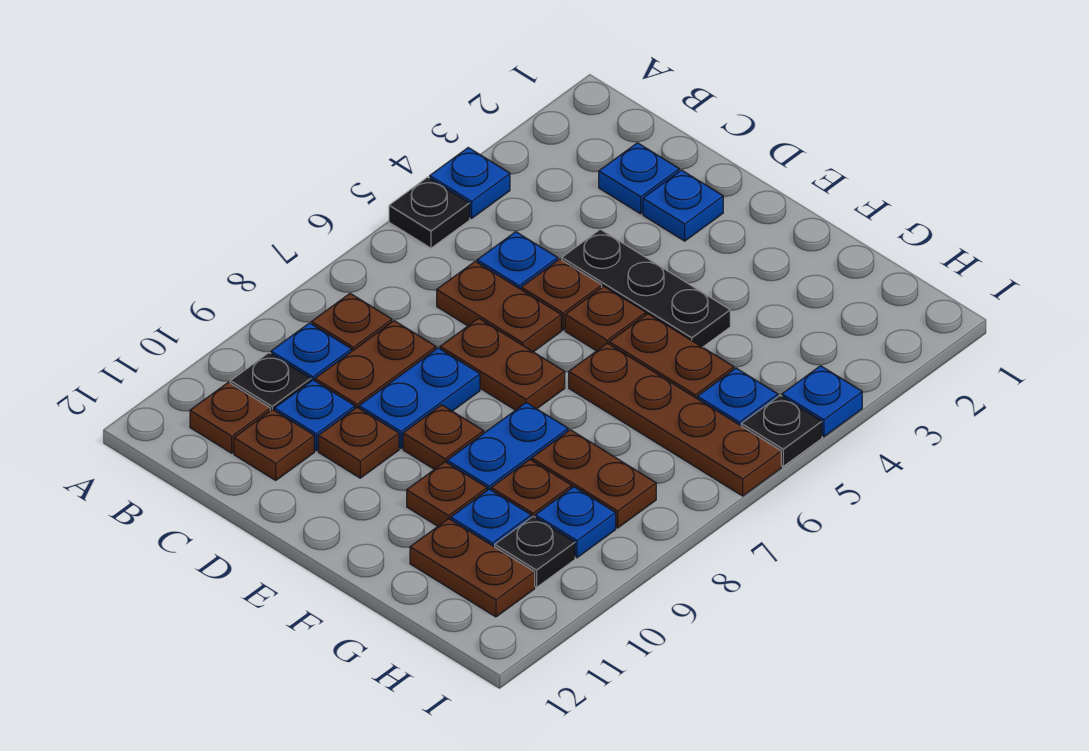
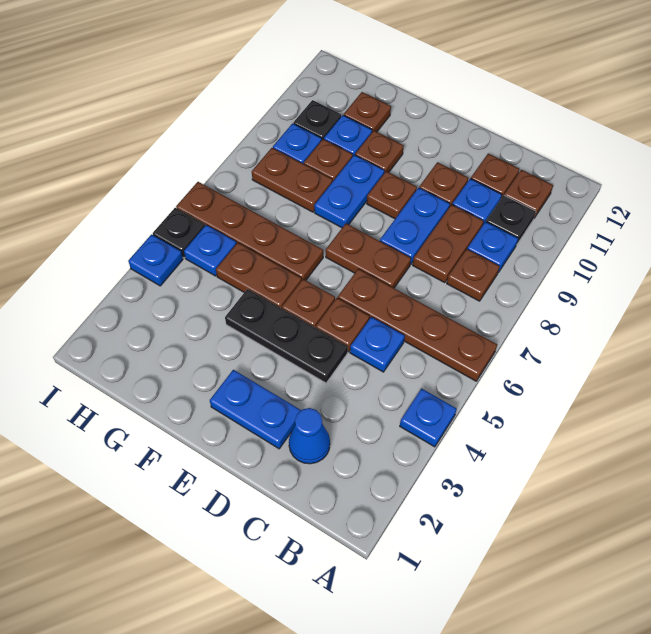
black plate A5 level 1 -> none
blue plate C2 level 1 -> blue cone C2 level 1
brown plate C6:D6 level 1 -> brown plate A6:D6 level 1
blue plate D2 level 1 -> blue plate D2:E2 level 1
brown plate G11:H11 level 1 -> brown plate G11 level 1

